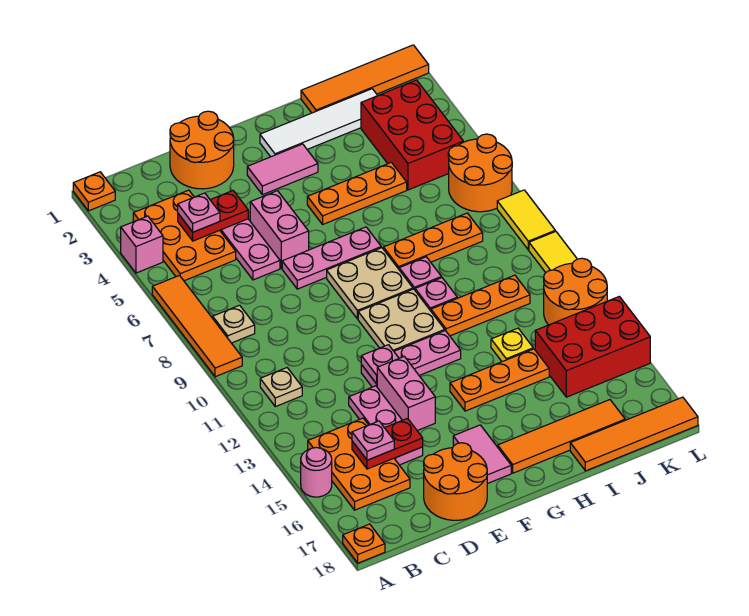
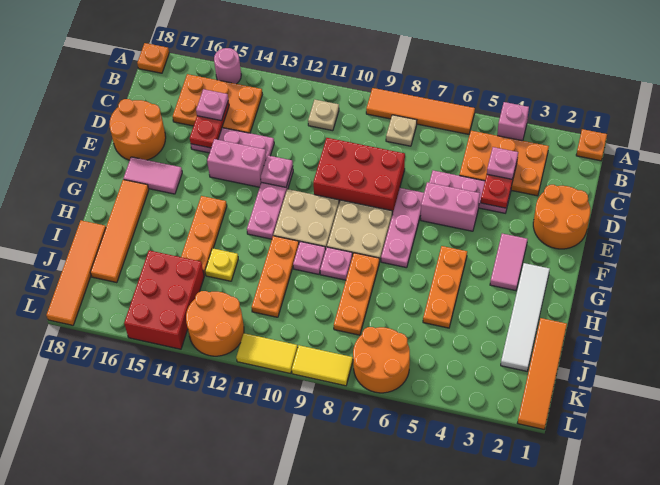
red brick J3:K5 level 1 -> red brick D8:E10 level 1

